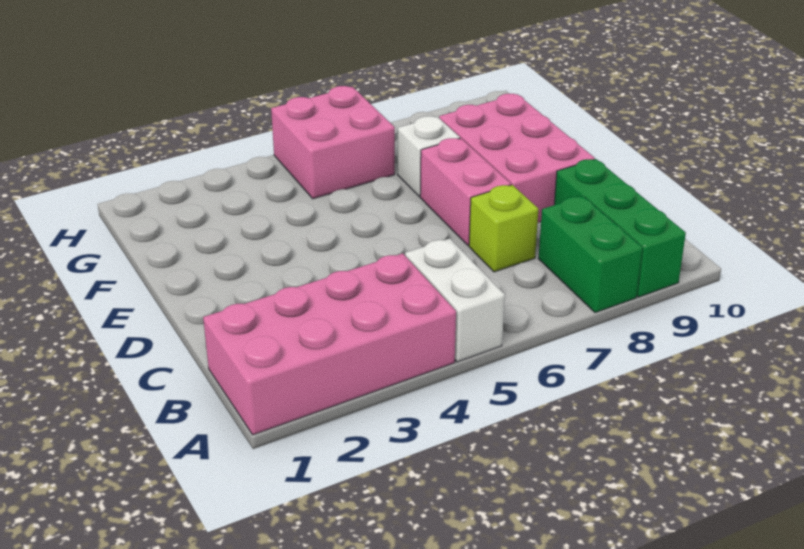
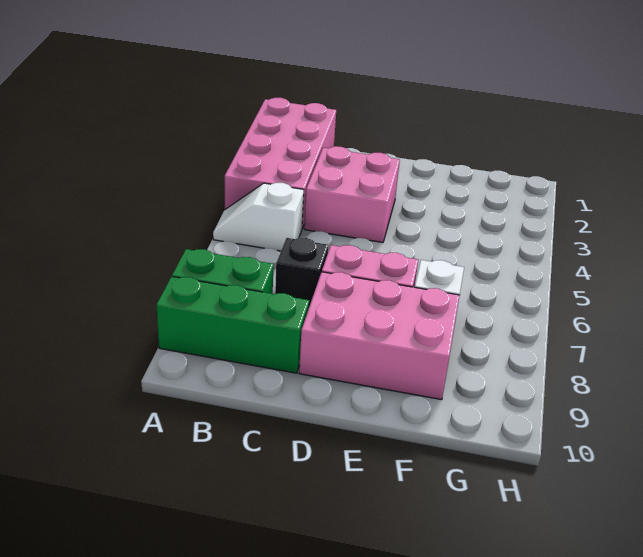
white brick A5:B5 level 1 -> white slope A5:B5 level 1 top B
lime brick C7 level 1 -> black brick C7 level 1
pink brick G5:H6 level 1 -> pink brick C3:D4 level 1

